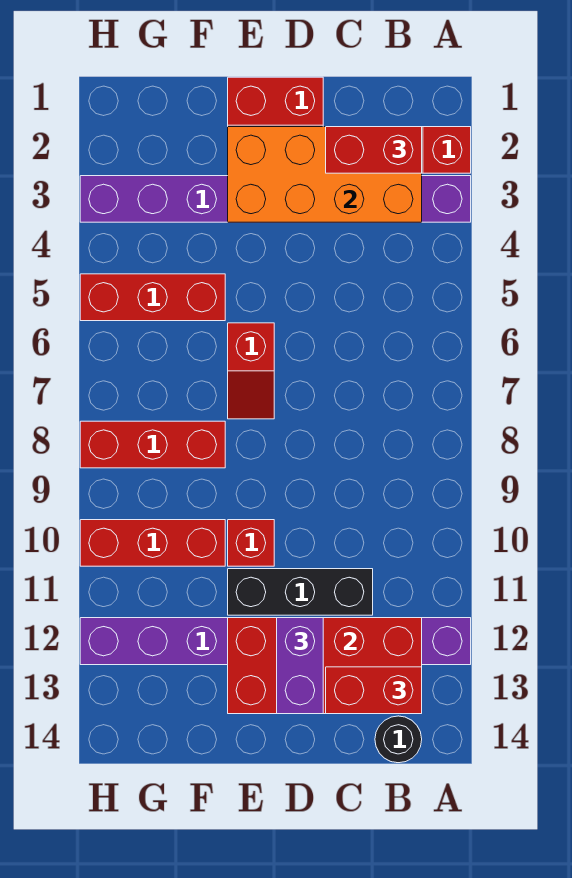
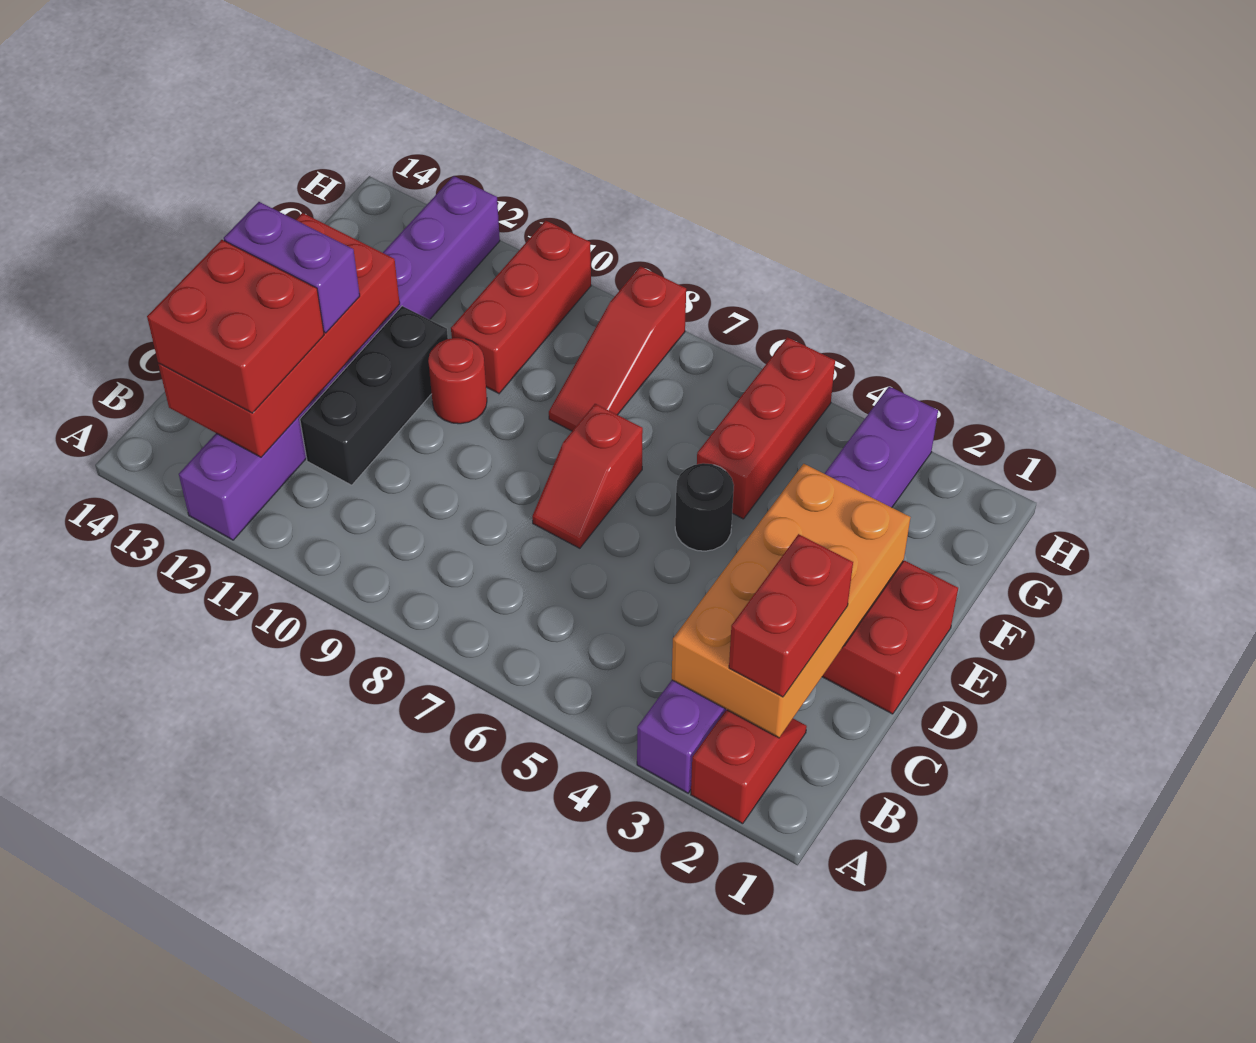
red brick B13:C13 level 3 -> red brick B12:C13 level 3
black round brick B14 level 1 -> black round brick E5 level 1
red slope E6:E7 level 1 top 6 -> red slope D7:E7 level 1 top E
red brick E10 level 1 -> red round brick E10 level 1
red brick F8:H8 level 1 -> red slope F8:H8 level 1 top H

